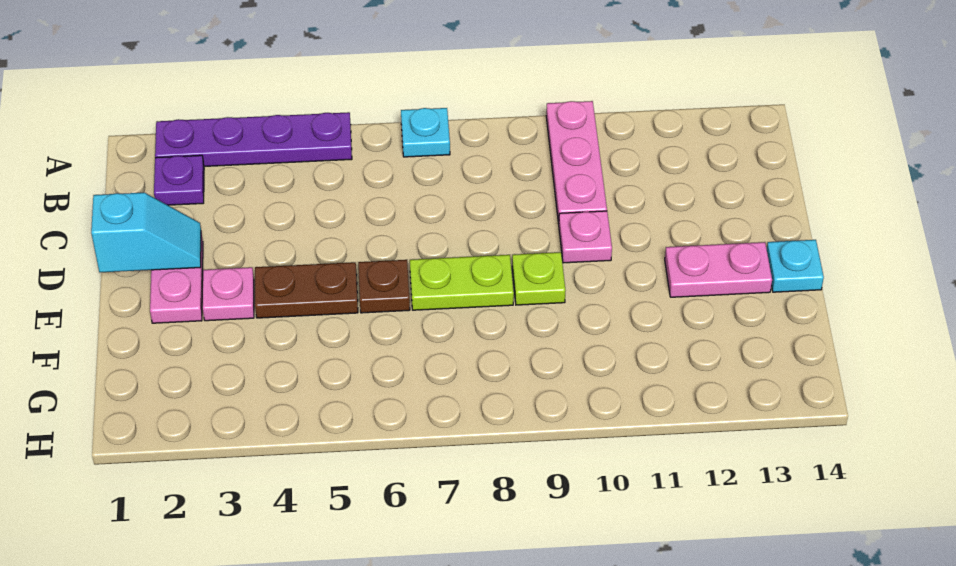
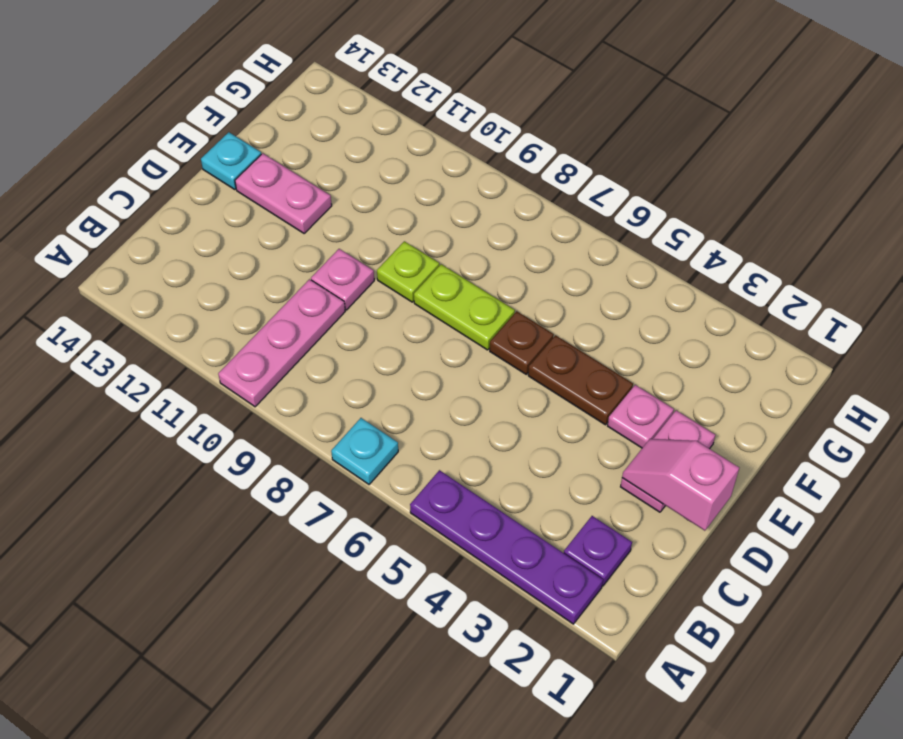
cyan slope D1:D2 level 2 top 1 -> pink slope D1:D2 level 2 top 1

